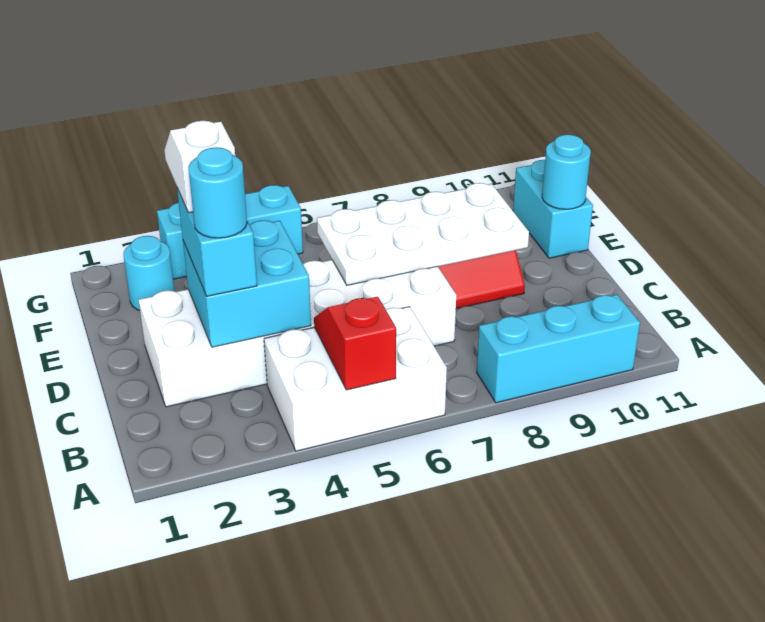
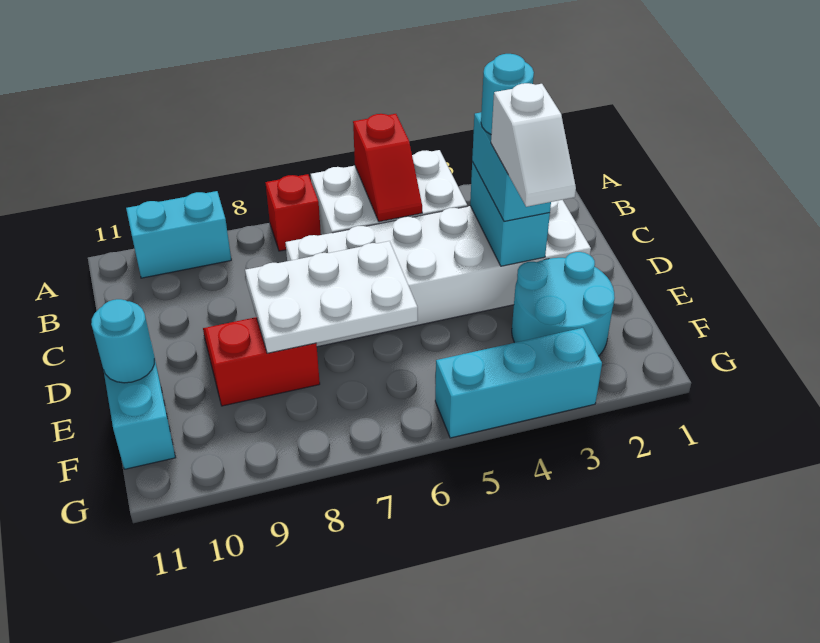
none -> red brick A7 level 1
cyan brick A8:A10 level 1 -> cyan brick A9:A10 level 1
cyan brick C3:D4 level 2 -> cyan brick C3:D3 level 2
white plate D6:E9 level 2 -> white plate D6:E8 level 2
cyan round brick F2 level 1 -> cyan round brick E2:F3 level 1

